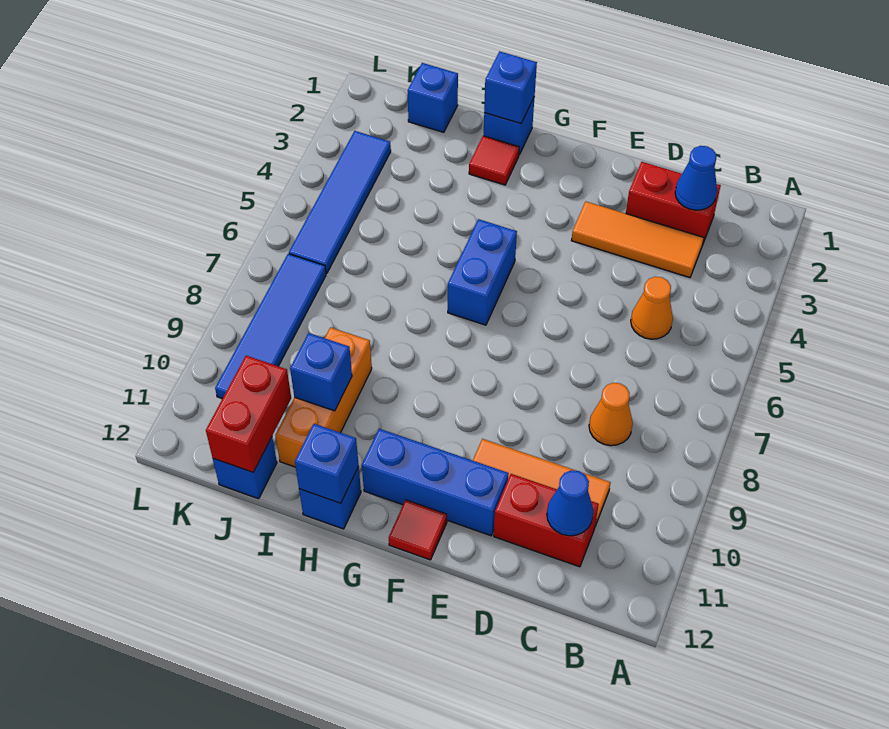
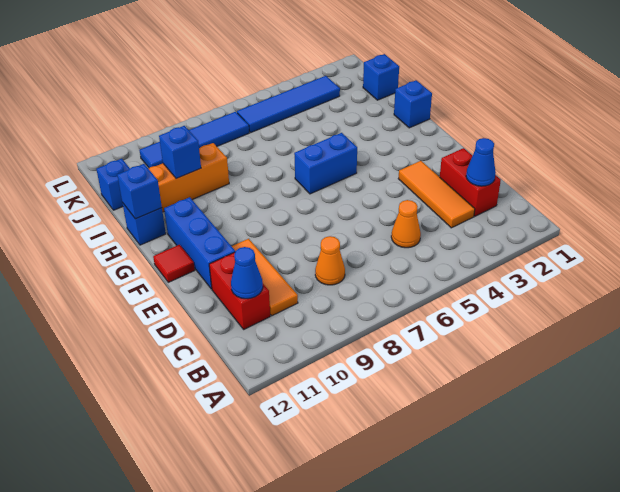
blue brick H1 level 2 -> none
red tile H2 level 1 -> none
red brick J11:J12 level 2 -> none

